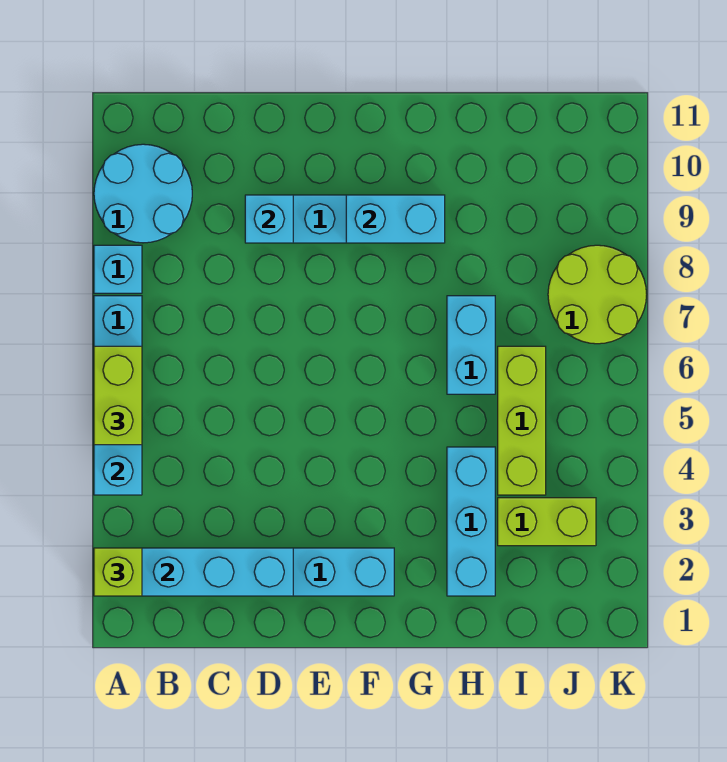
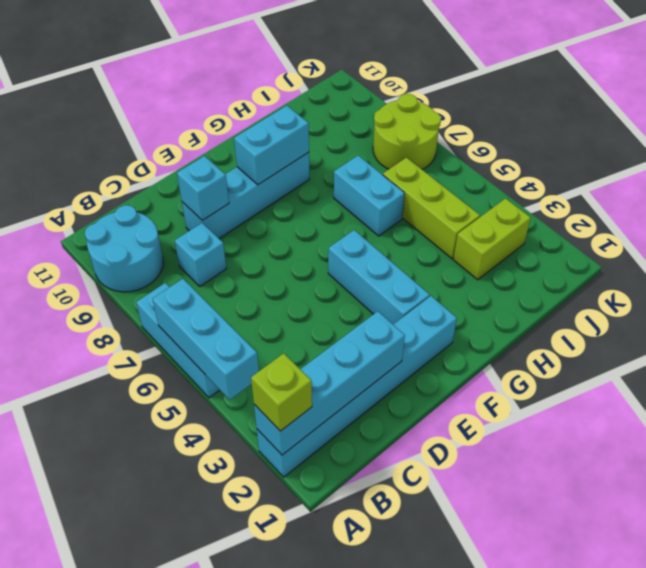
lime brick A5:A6 level 3 -> none
cyan brick A8 level 1 -> cyan brick C8 level 1
cyan brick H2:H4 level 1 -> cyan brick F3:F5 level 1

